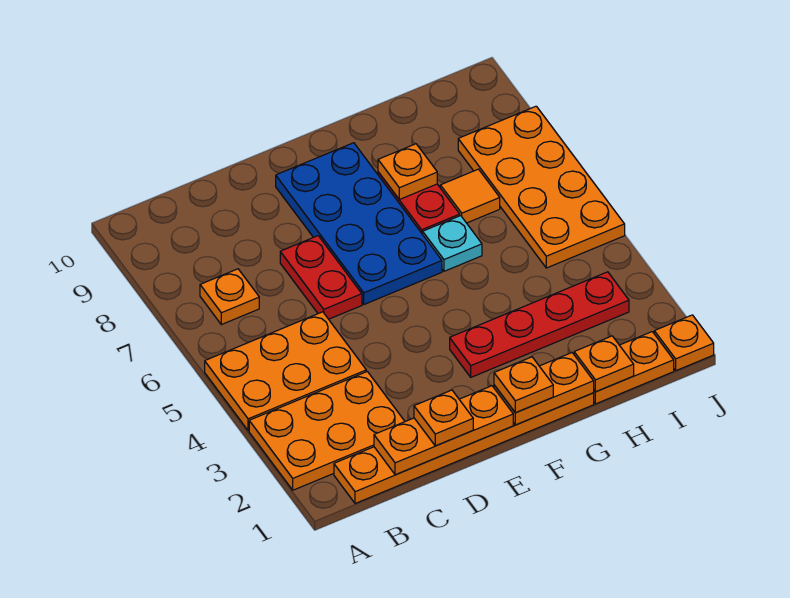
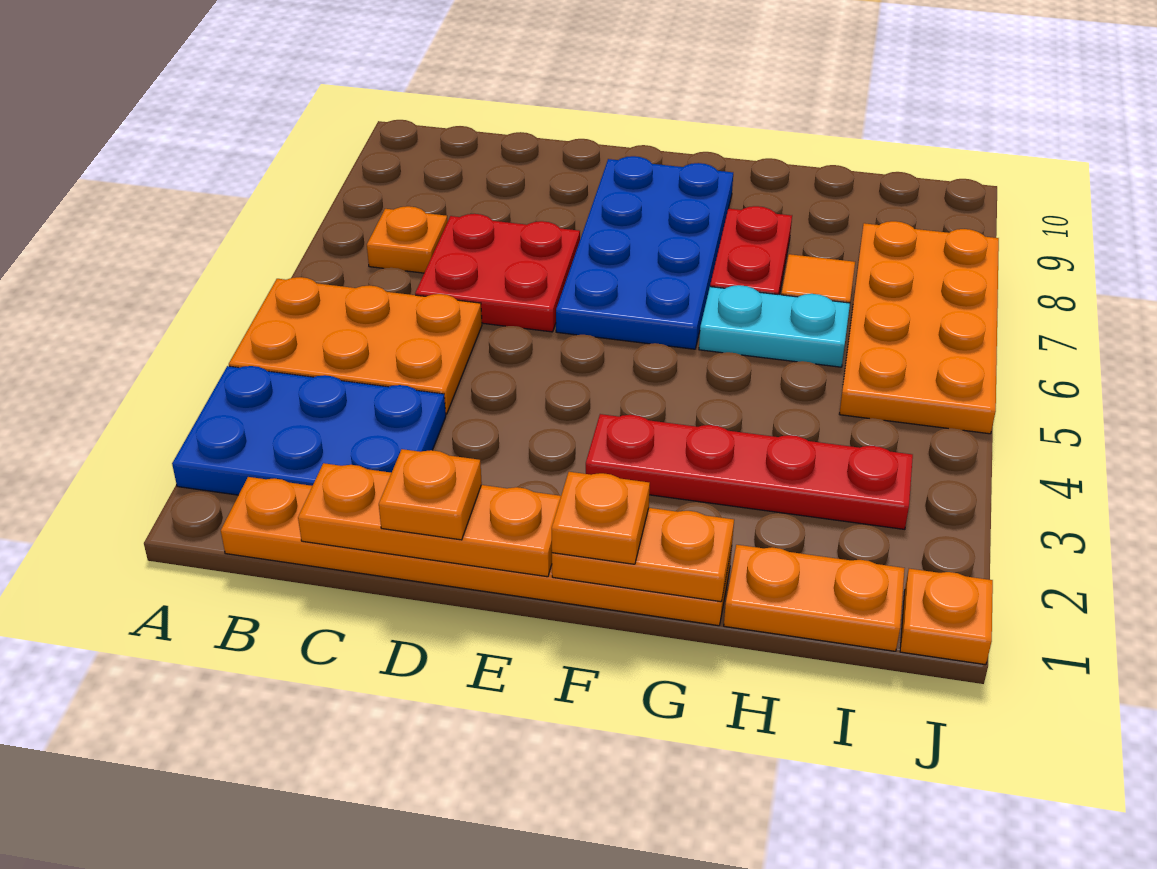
orange plate A2:C3 level 1 -> blue plate A2:C3 level 1
red plate D6:D7 level 1 -> red plate C6:D7 level 1
cyan plate G6 level 1 -> cyan plate G6:H6 level 1
orange plate G8 level 2 -> none
orange plate H1 level 2 -> none

